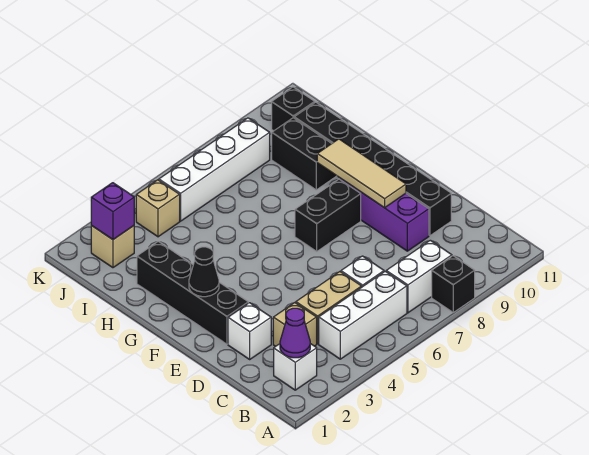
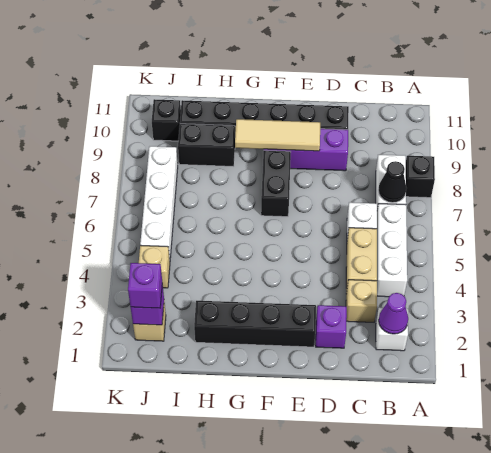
white brick D2 level 1 -> purple brick D2 level 1
black cone F2 level 2 -> black cone B7 level 2
none -> purple brick J2 level 3

